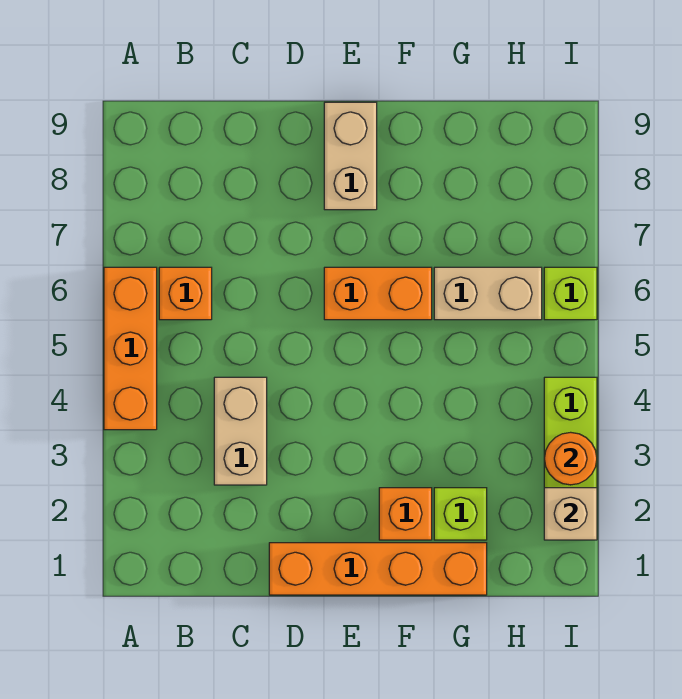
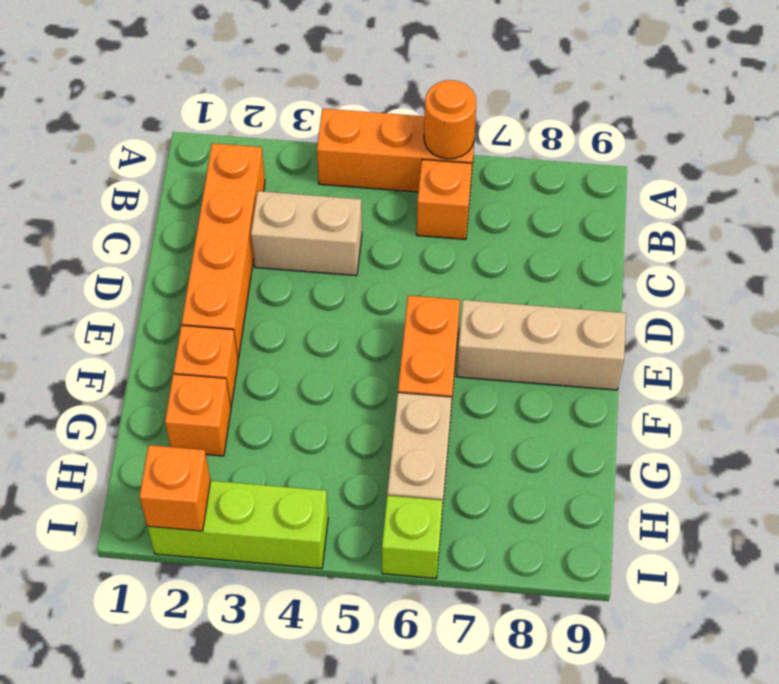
orange brick D1:G1 level 1 -> orange brick B2:E2 level 1
tan brick E8:E9 level 1 -> tan brick E7:E9 level 1
lime brick G2 level 1 -> orange brick G2 level 1
tan brick I2 level 2 -> orange brick I2 level 2
orange round brick I3 level 2 -> orange round brick A6 level 2

